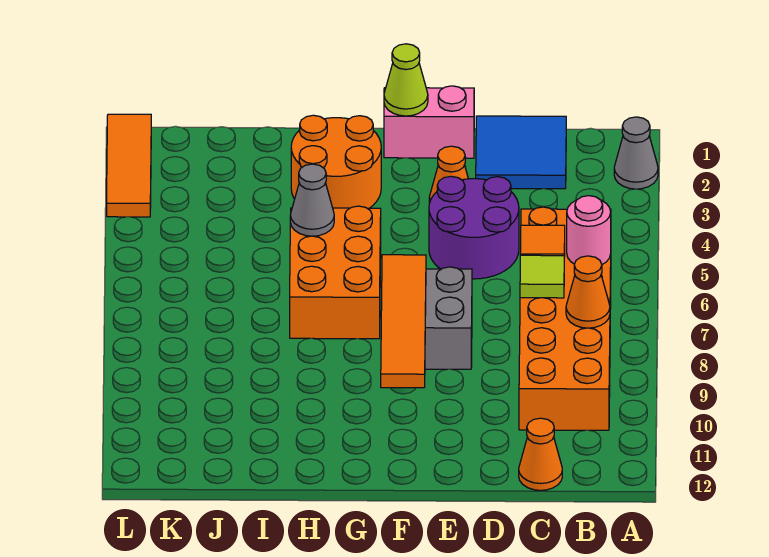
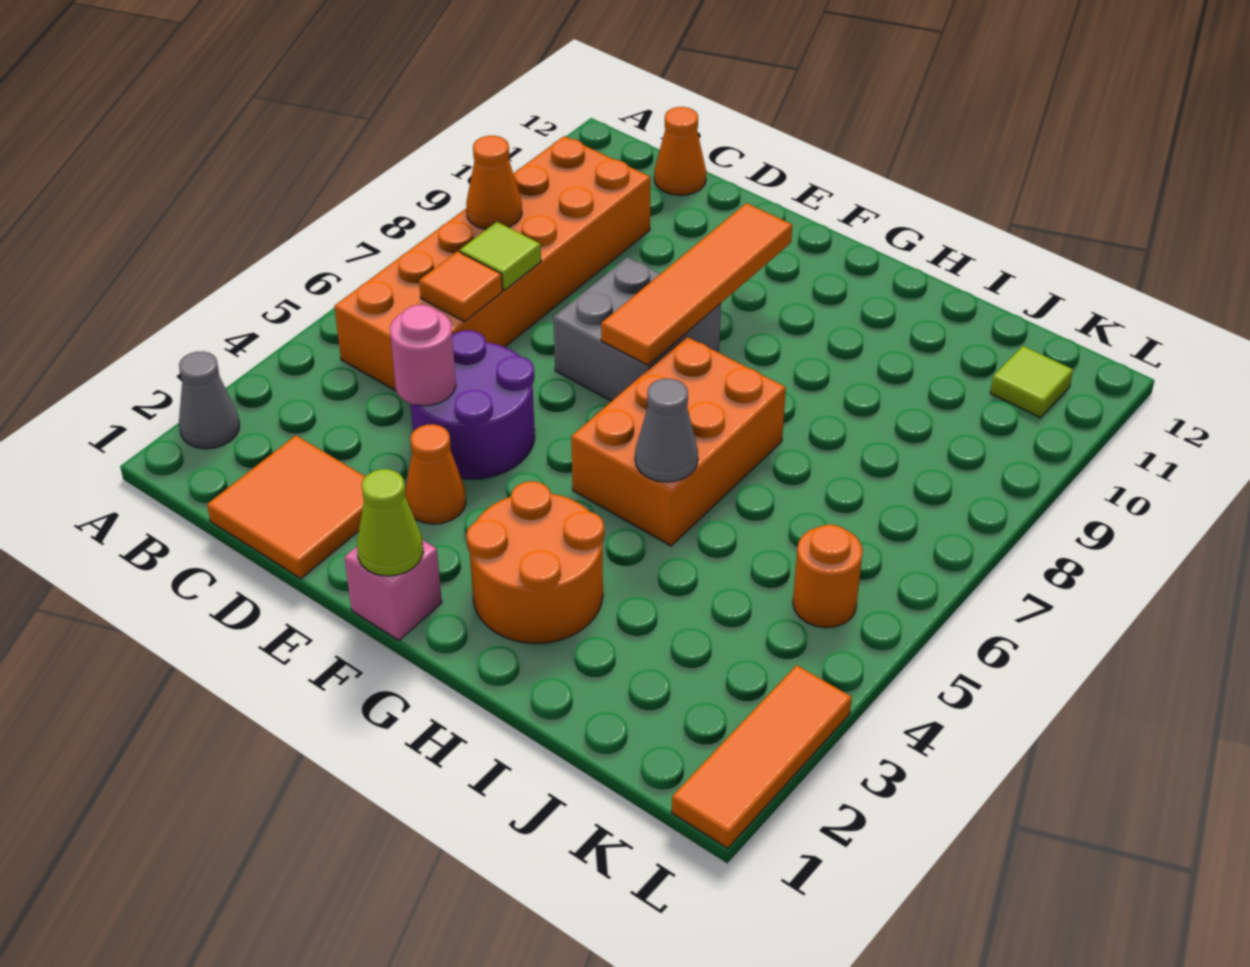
pink round brick B6 level 2 -> pink round brick D4 level 2
blue tile C1:D2 level 1 -> orange tile C1:D2 level 1
pink brick E1:F1 level 1 -> pink brick F1 level 1
none -> orange round brick K5 level 1
none -> lime tile K11 level 1

